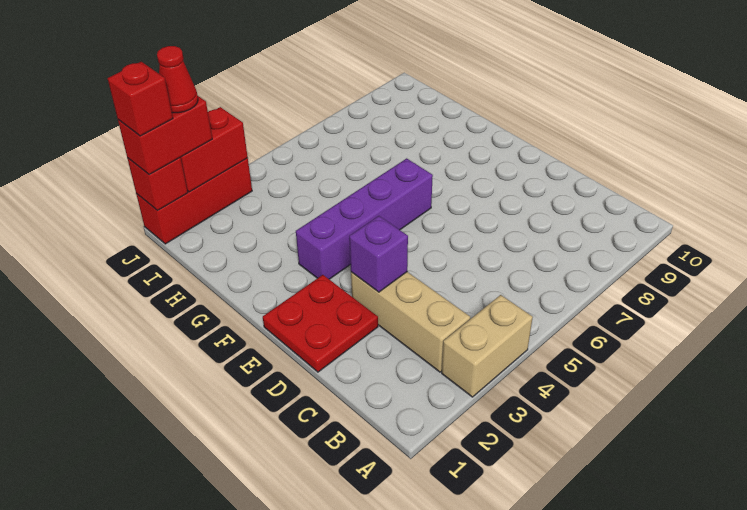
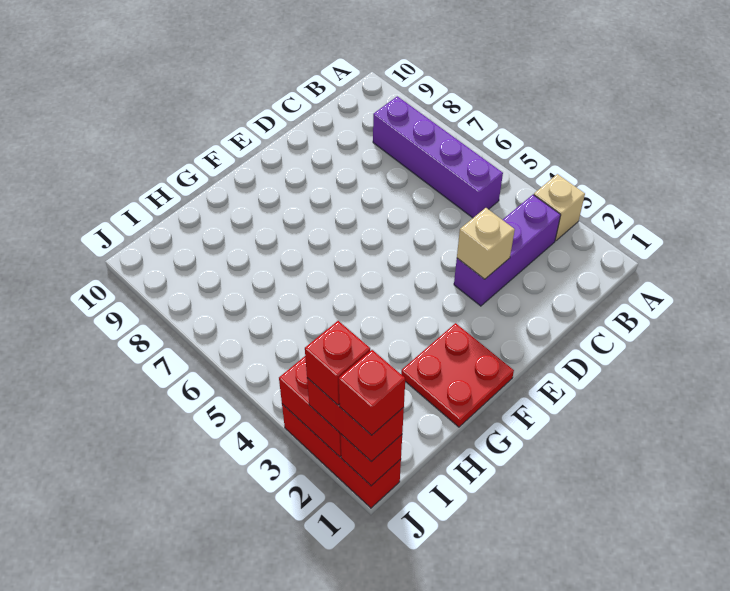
tan brick A3:A4 level 1 -> tan brick A3 level 1
tan brick B3:D3 level 1 -> purple brick B3:D3 level 1
red plate D1:E2 level 1 -> red plate F1:G2 level 1
purple brick D3 level 2 -> tan brick D3 level 2
purple brick F3:F6 level 1 -> purple brick B5:B8 level 1
red cone J2 level 4 -> red brick J2 level 4

